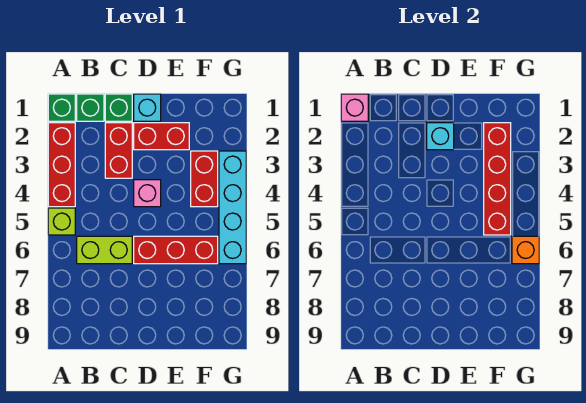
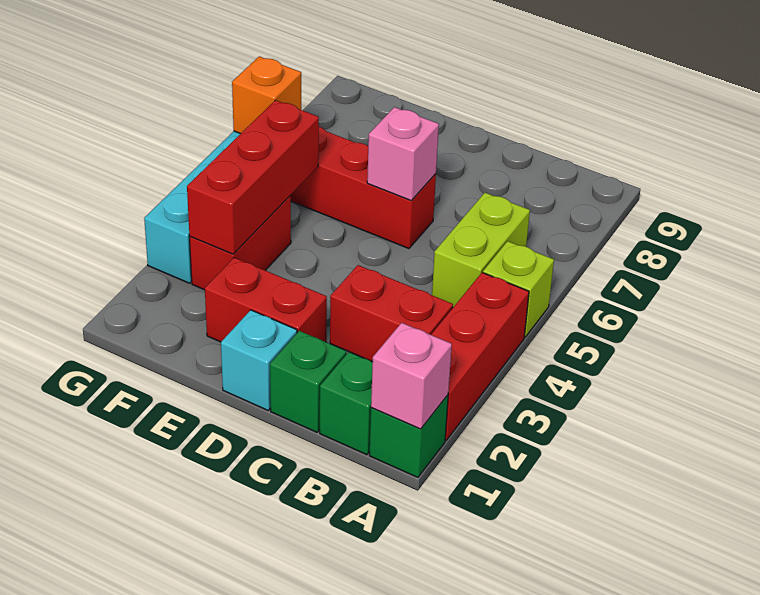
lime brick B6:C6 level 1 -> lime brick B5:B6 level 1
red brick C2:C3 level 1 -> red brick B3:C3 level 1
cyan brick D2 level 2 -> none
pink brick D4 level 1 -> pink brick D6 level 2
red brick F2:F5 level 2 -> red brick F3:F5 level 2

